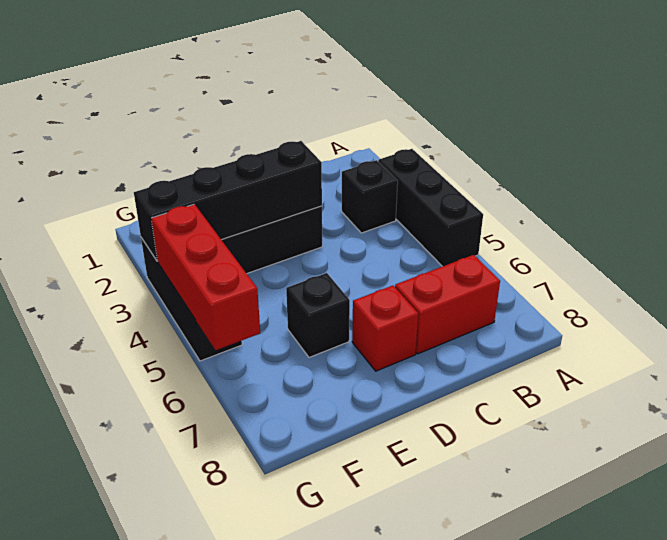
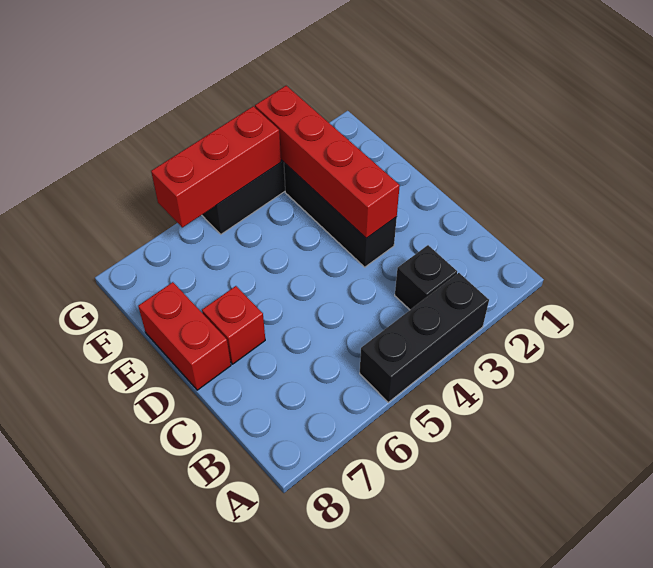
red brick B7:C7 level 1 -> red brick D8:E8 level 1
black brick D3:G3 level 2 -> red brick D3:G3 level 2
black brick E6 level 1 -> none

